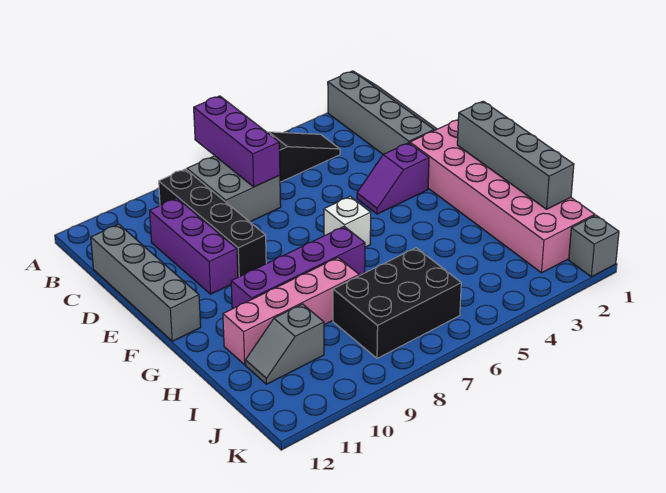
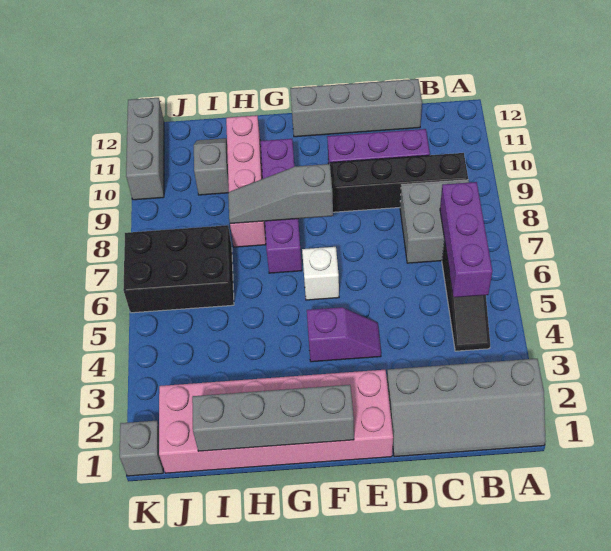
purple brick A7:C7 level 2 -> purple brick B5:B7 level 2
purple slope E3:E4 level 1 top 3 -> purple slope E4:F4 level 1 top F
none -> grey slope F8:H8 level 2 top F
black brick I6:J8 level 1 -> black brick I6:K7 level 1
none -> grey brick K10:K12 level 1

